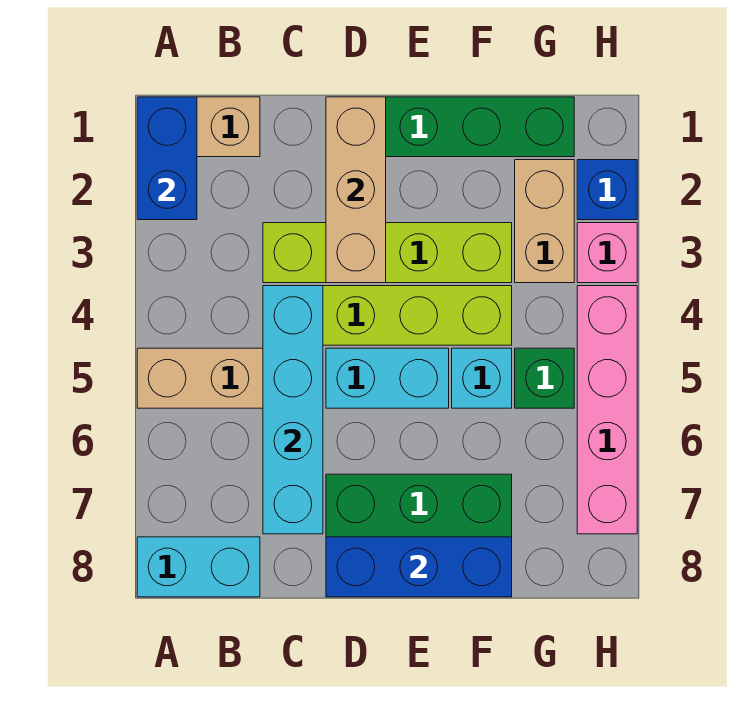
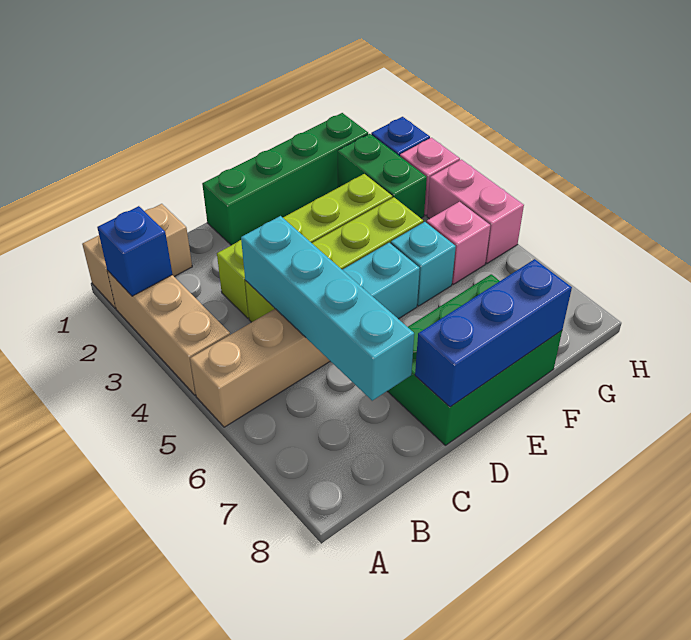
blue brick A1:A2 level 2 -> blue brick A2 level 2
cyan brick A8:B8 level 1 -> none
tan brick D1:D3 level 2 -> tan brick A2:A4 level 1
tan brick G2:G3 level 1 -> green brick G2:G3 level 1
green brick G5 level 1 -> pink brick G5 level 1
pink brick H4:H7 level 1 -> pink brick H4:H5 level 1

